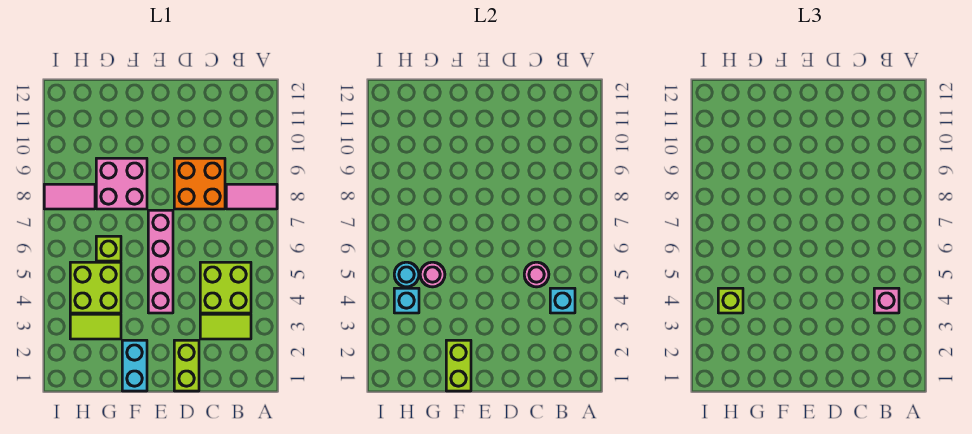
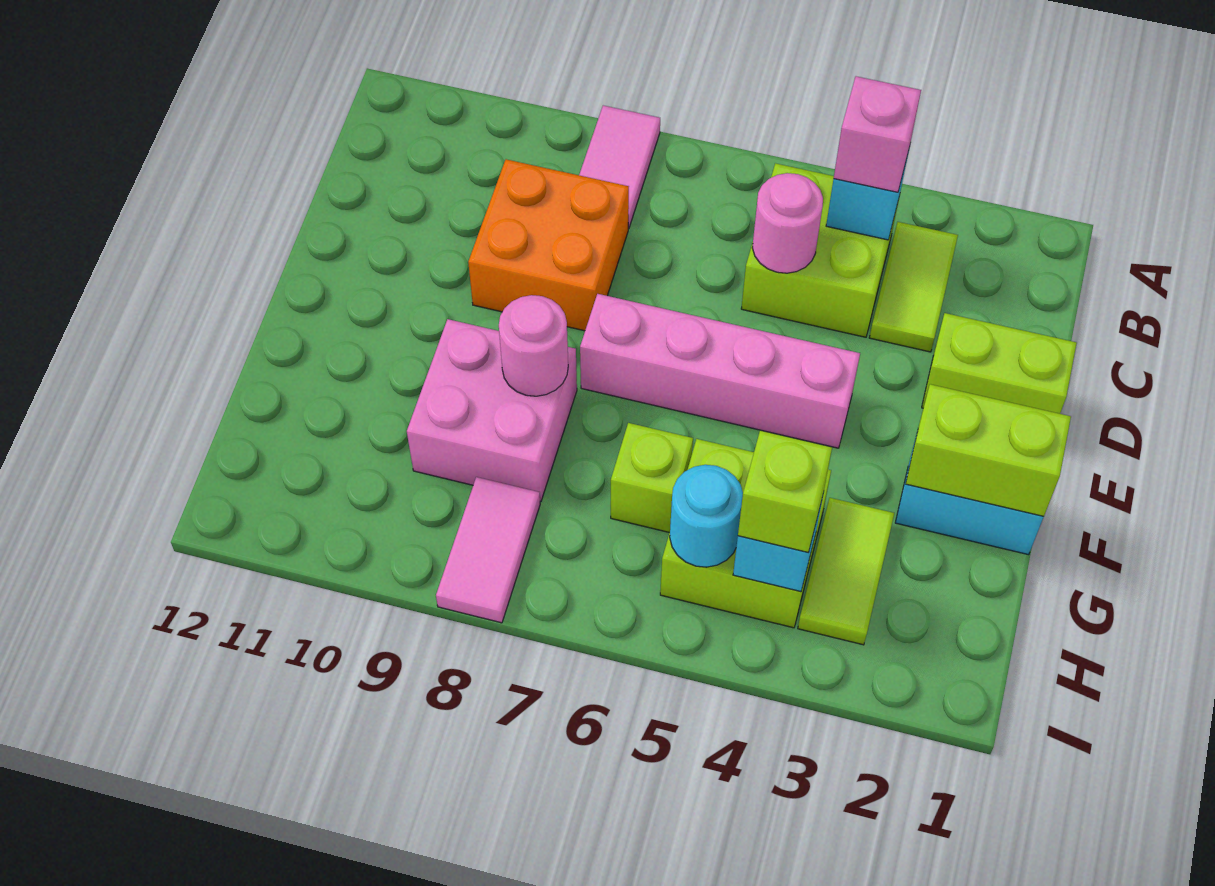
pink round brick G5 level 2 -> pink round brick F8 level 2

